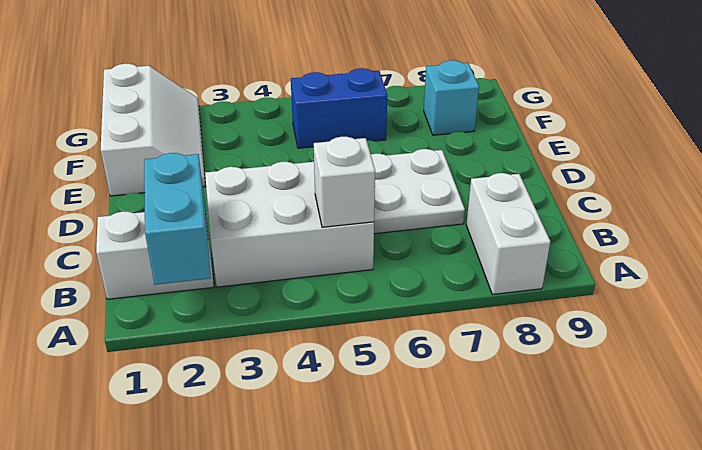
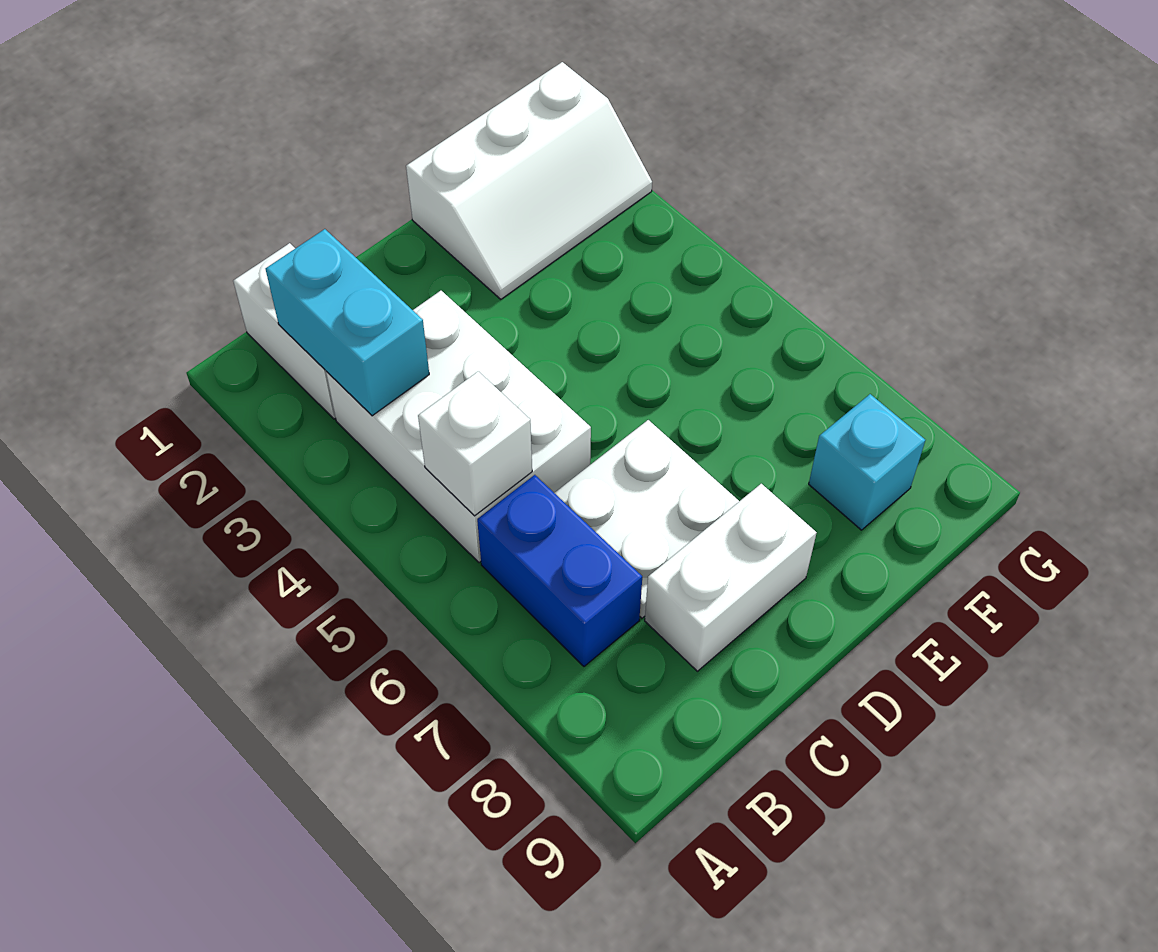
cyan brick A2:B2 level 2 -> cyan brick B2:B3 level 2
white brick A8:B8 level 1 -> white brick C8:D8 level 1
blue brick F5:F6 level 1 -> blue brick B6:B7 level 1

